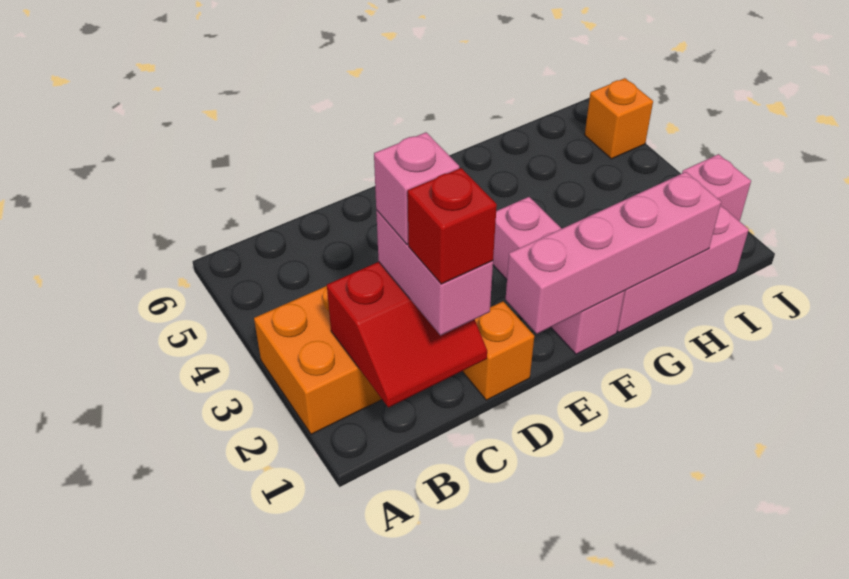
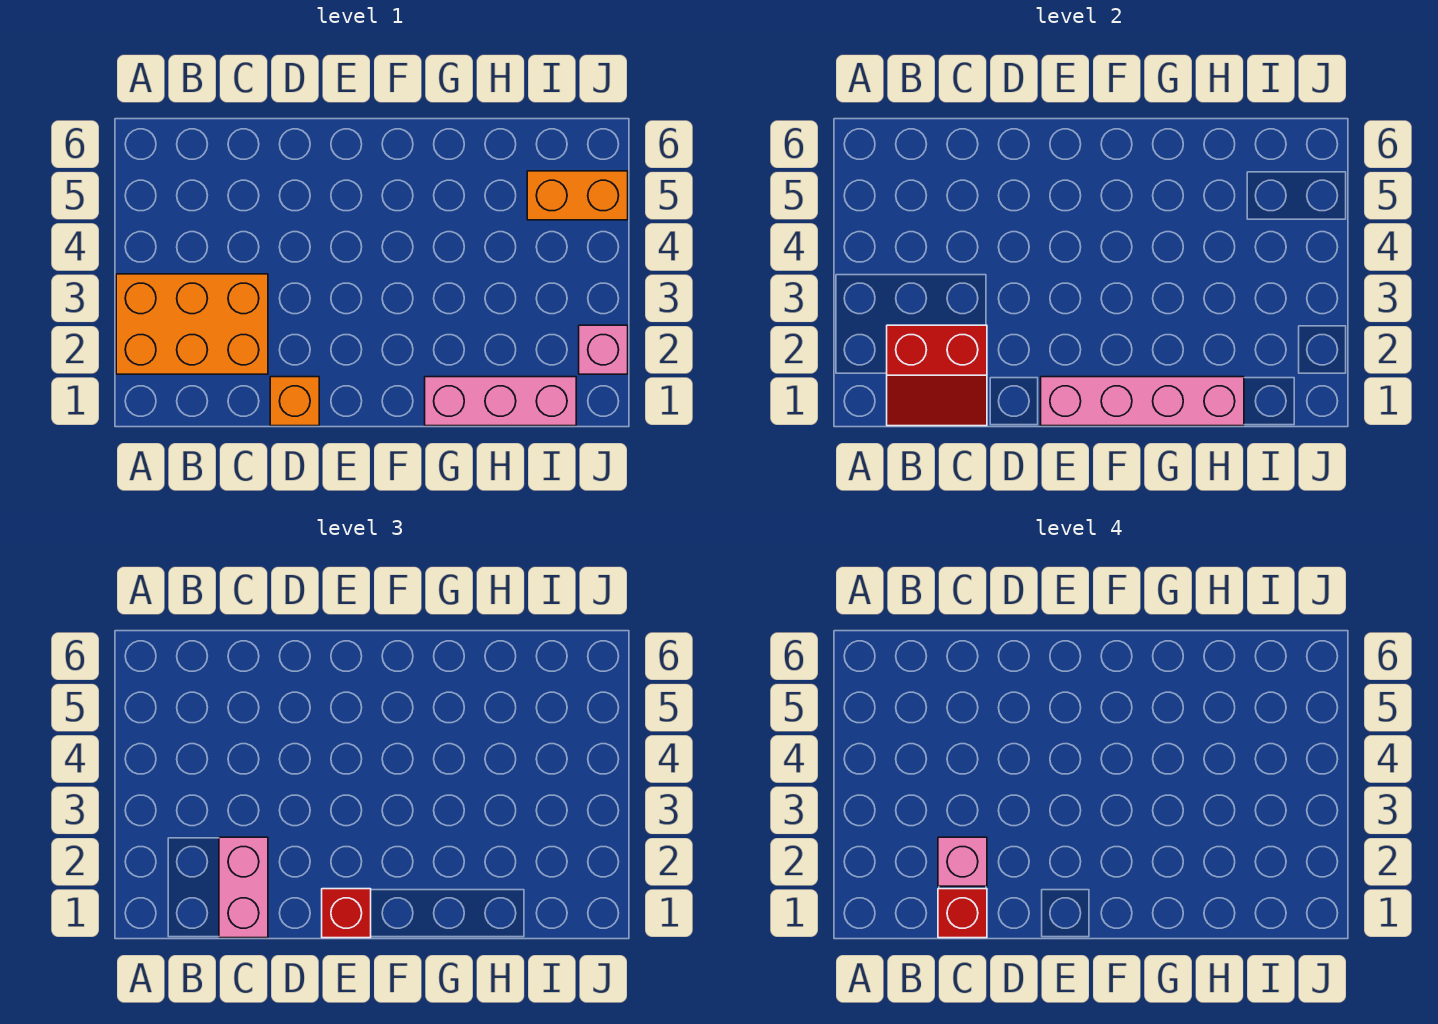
none -> red brick E1 level 3
pink brick F1:F3 level 1 -> none
orange brick J5 level 1 -> orange brick I5:J5 level 1

